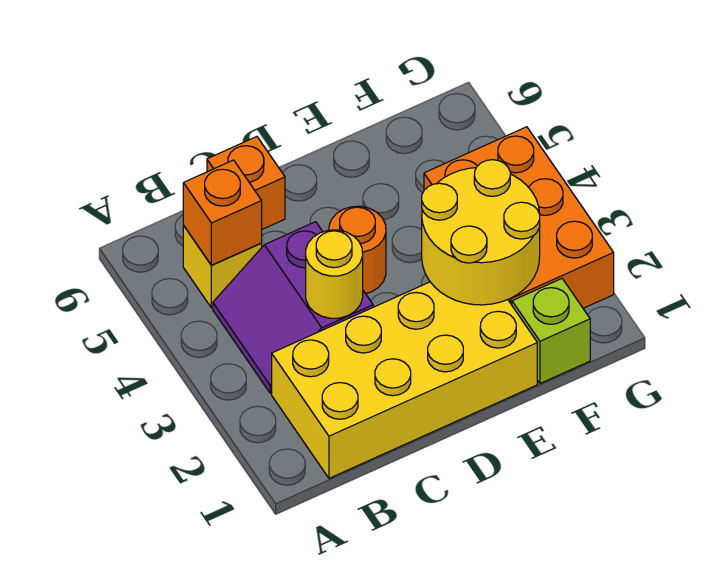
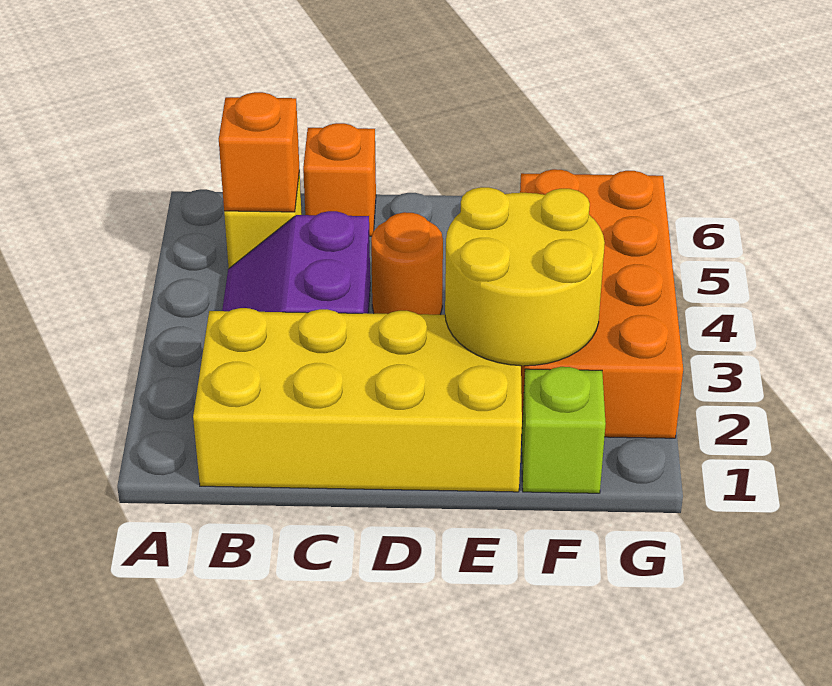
yellow round brick C3 level 2 -> none
orange brick F2:G4 level 1 -> orange brick F2:G5 level 1

